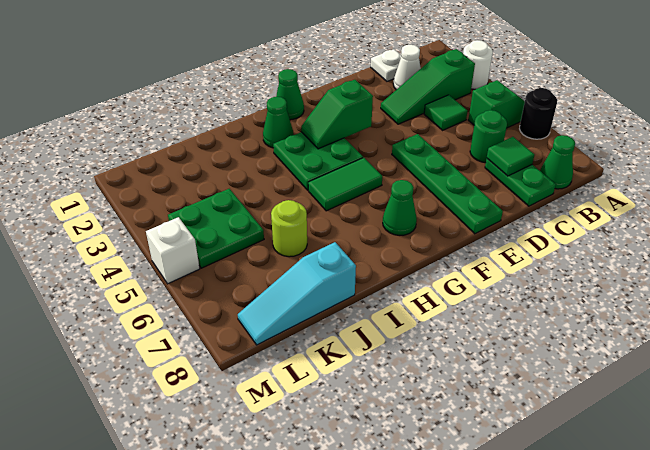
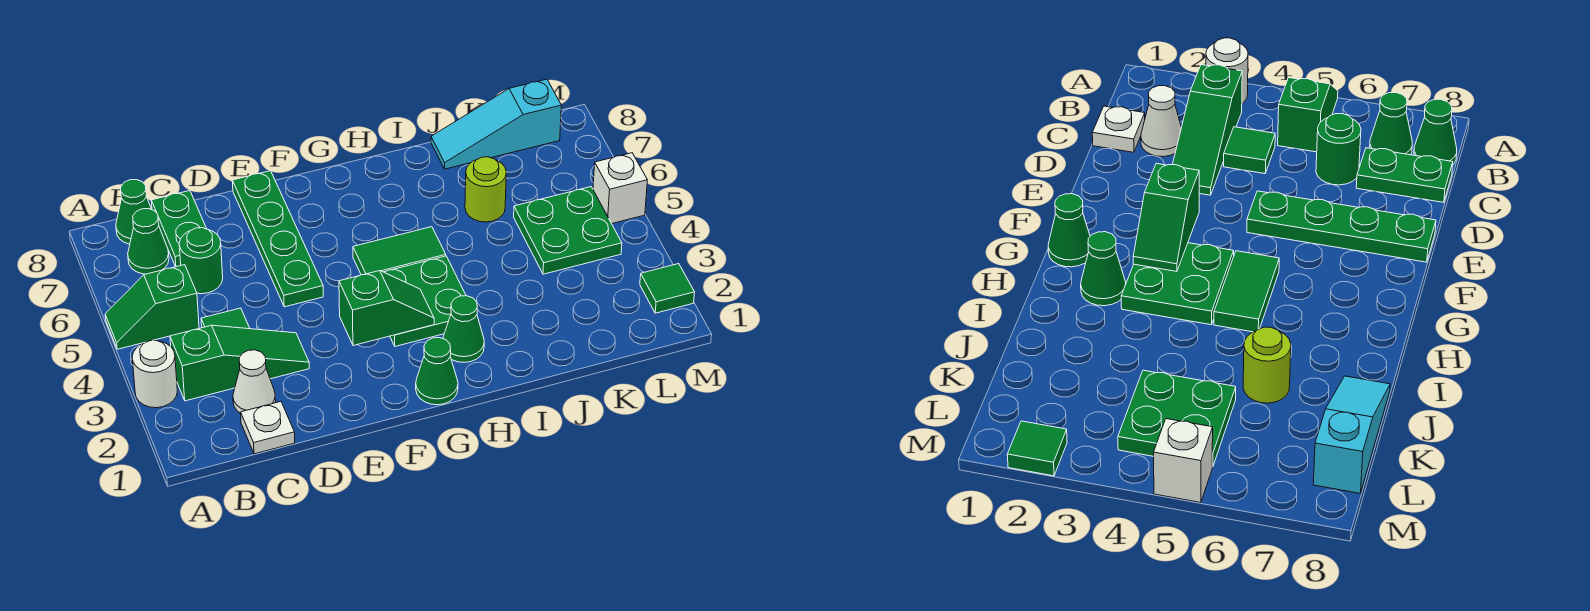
black round brick A6 level 1 -> none
green tile C7 level 2 -> green tile M2 level 1
green cone G7 level 1 -> green cone B7 level 1
cyan slope J8:L8 level 1 top J -> cyan slope J8:L8 level 1 top L

